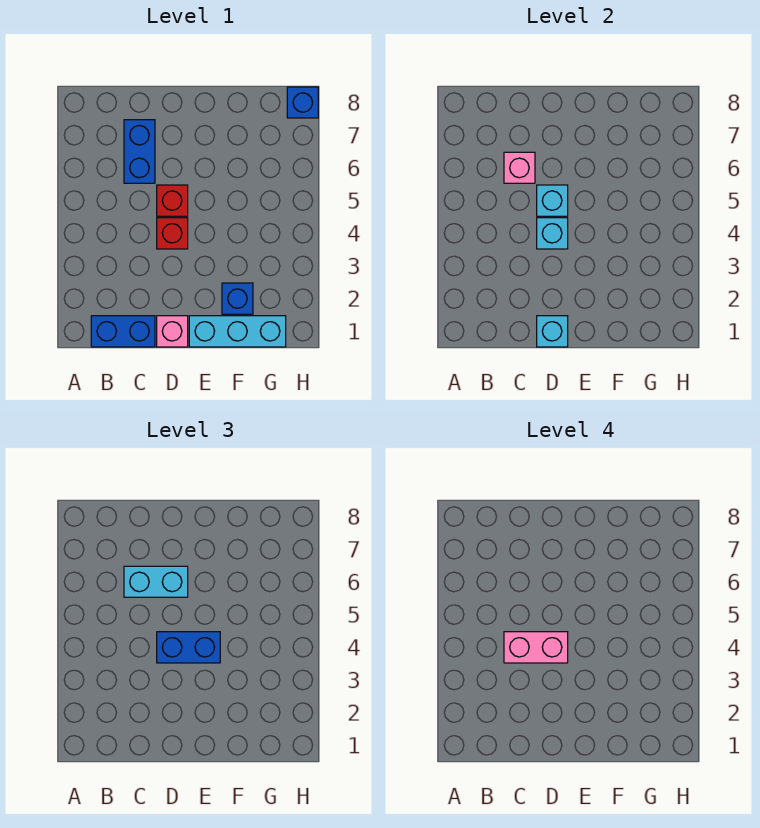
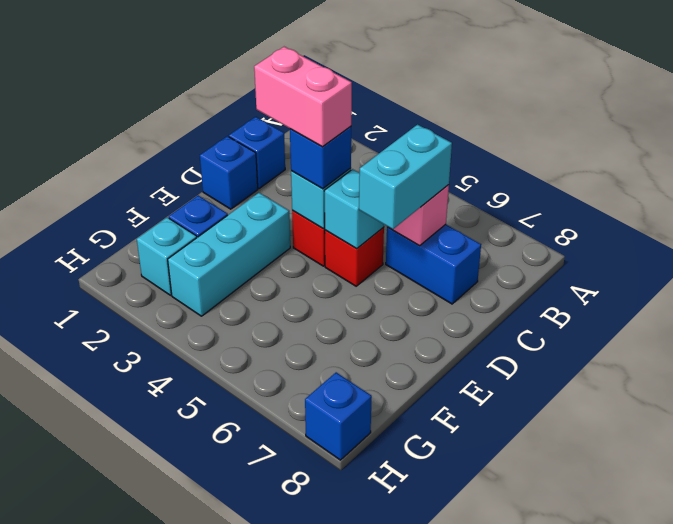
blue brick B1:C1 level 1 -> blue brick C1 level 1
pink brick C4:D4 level 4 -> pink brick D3:D4 level 4
pink brick D1 level 1 -> blue brick D1 level 1
cyan brick D1 level 2 -> cyan brick G2 level 1
blue brick D4:E4 level 3 -> blue brick D4 level 3
cyan brick E1:G1 level 1 -> cyan brick E3:G3 level 1

